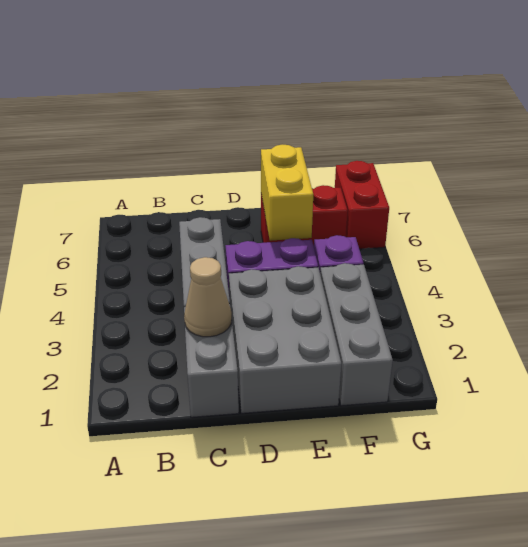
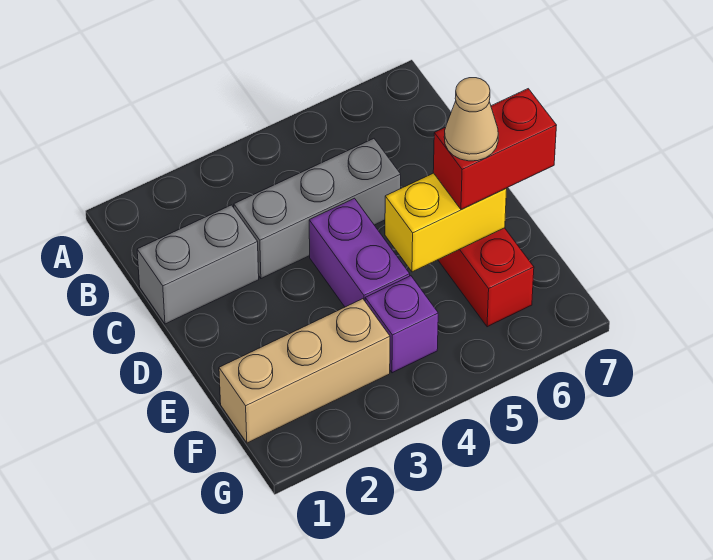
tan cone C2 level 2 -> tan cone E6 level 4
grey brick D1:E3 level 1 -> none
grey brick F1:F3 level 1 -> tan brick F1:F3 level 1
red brick G6:G7 level 1 -> red brick E6:E7 level 3

